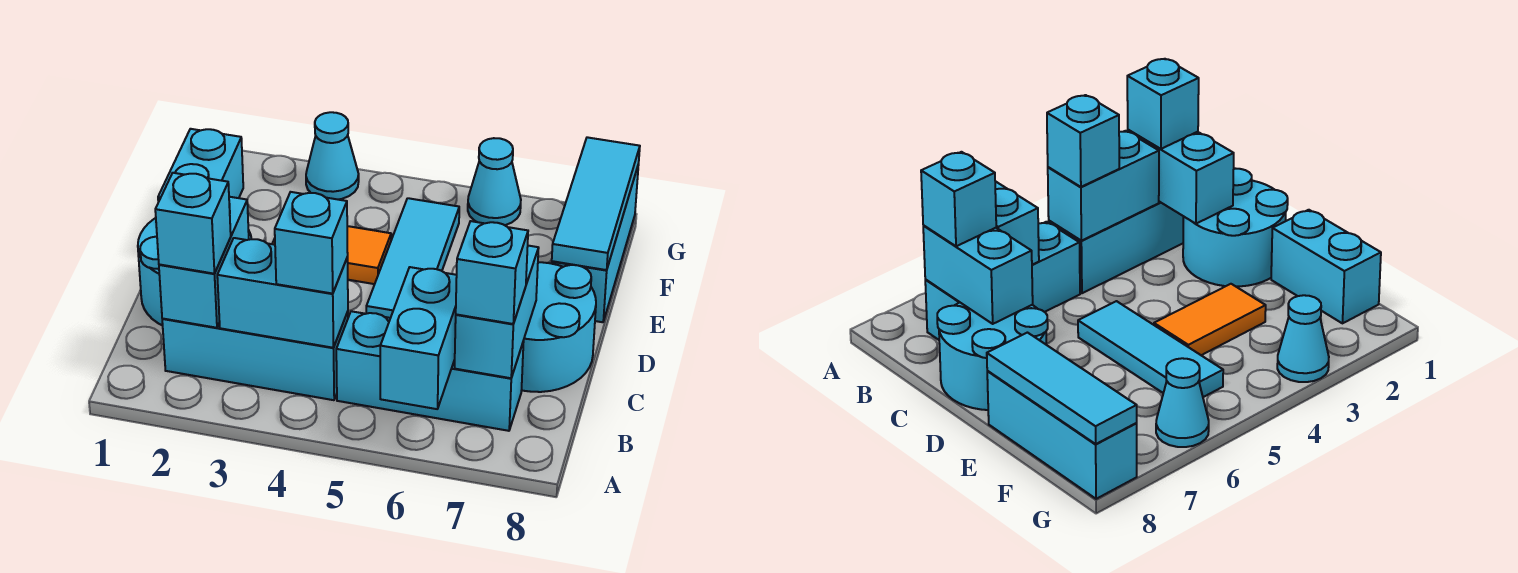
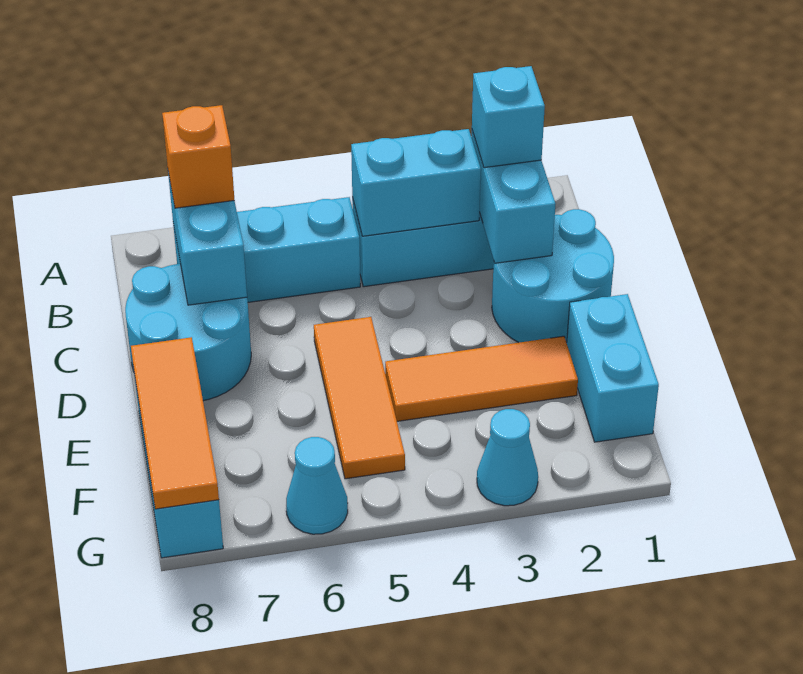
cyan brick A6:B6 level 2 -> none
cyan brick B4 level 3 -> none
cyan brick B7 level 3 -> orange brick B7 level 3
cyan tile D5:F5 level 1 -> orange tile D5:F5 level 1
orange tile E3:E4 level 1 -> orange tile E2:E4 level 1
cyan tile E8:G8 level 2 -> orange tile E8:G8 level 2

